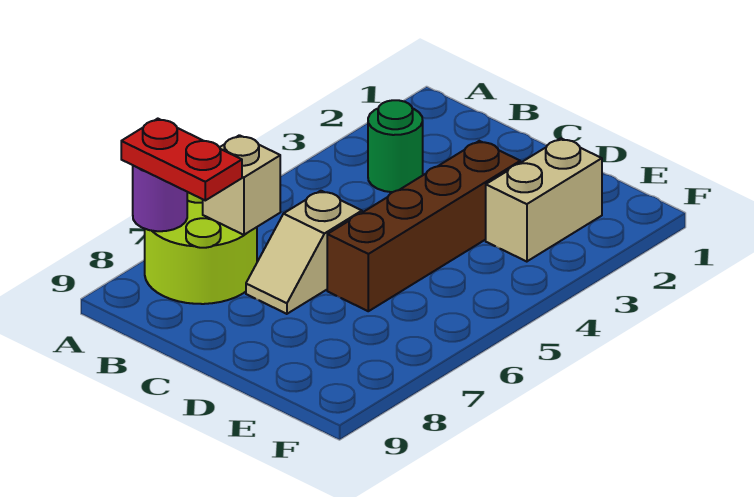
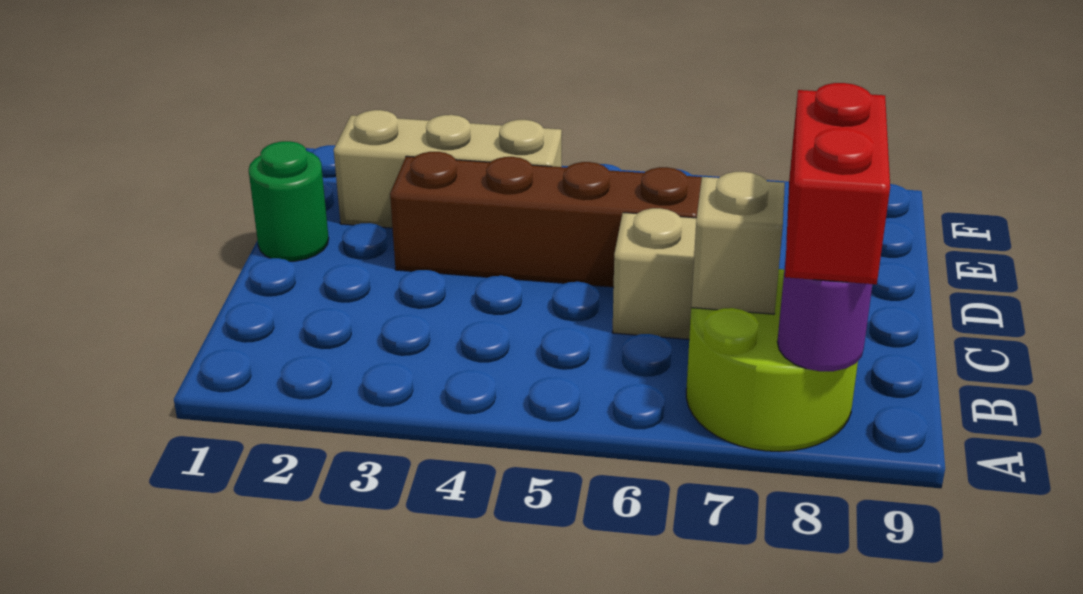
red plate A8:B8 level 3 -> red brick A8:B8 level 3
green round brick B3 level 1 -> green round brick D1 level 1
tan brick E2:E3 level 1 -> tan brick E2:E4 level 1

